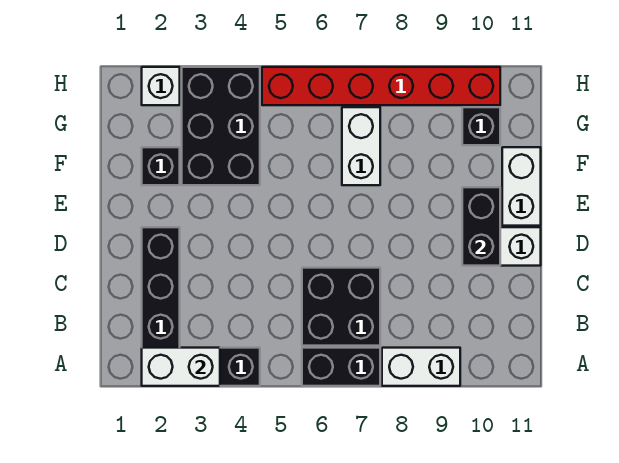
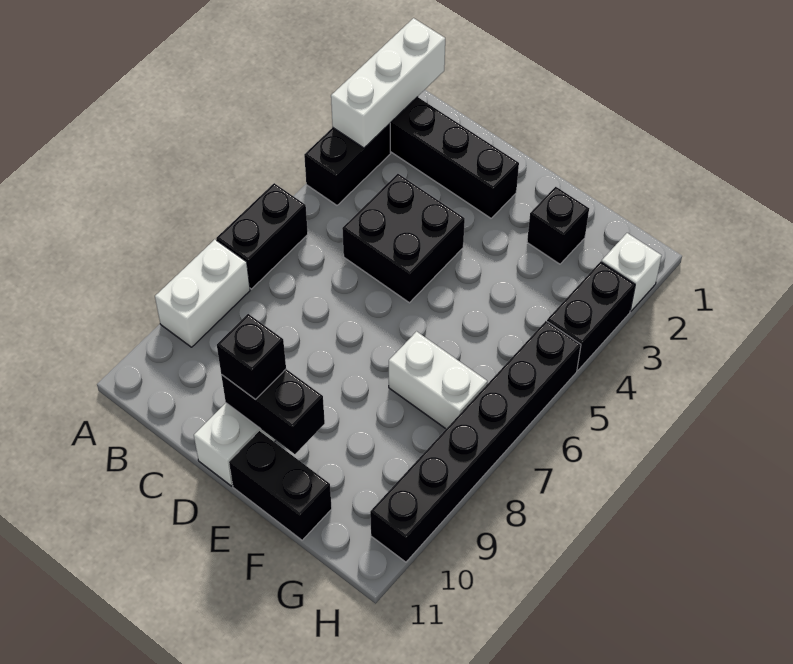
white brick A2:A3 level 2 -> white brick A1:A3 level 2
black brick B6:C7 level 1 -> black brick C4:D5 level 1
white brick E11:F11 level 1 -> black brick E11:F11 level 1
black brick F3:H4 level 1 -> black brick H3:H4 level 1
black brick G10 level 1 -> black brick D10 level 3
red brick H5:H10 level 1 -> black brick H5:H10 level 1

